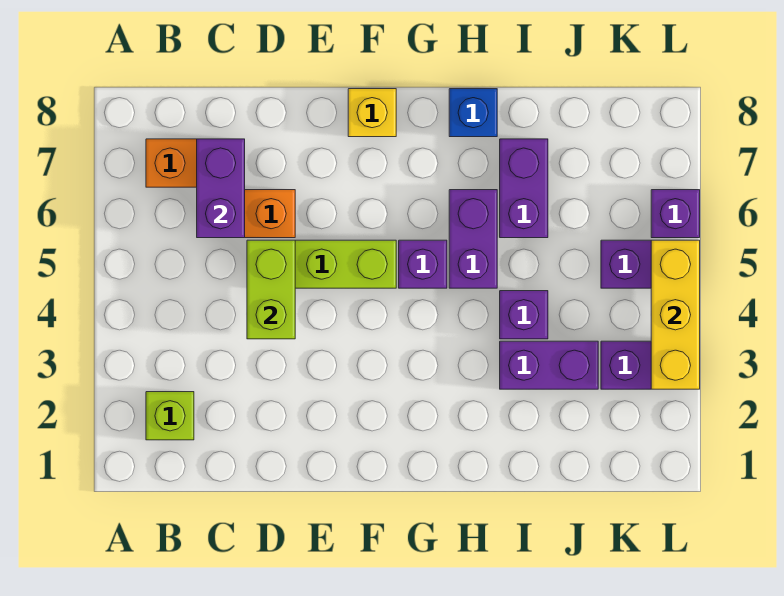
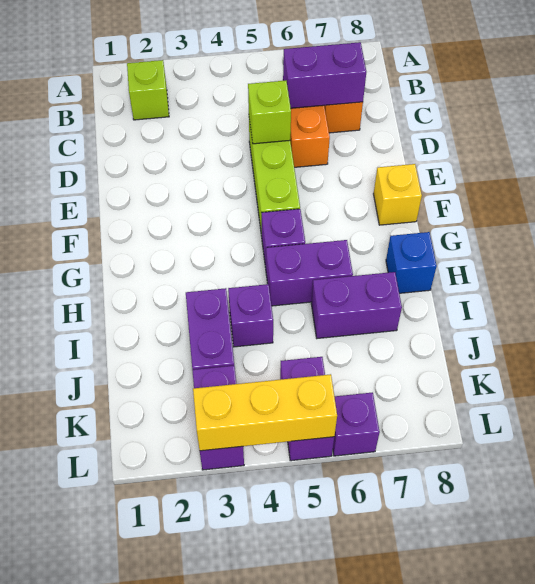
lime brick D4:D5 level 2 -> lime brick D5 level 2

